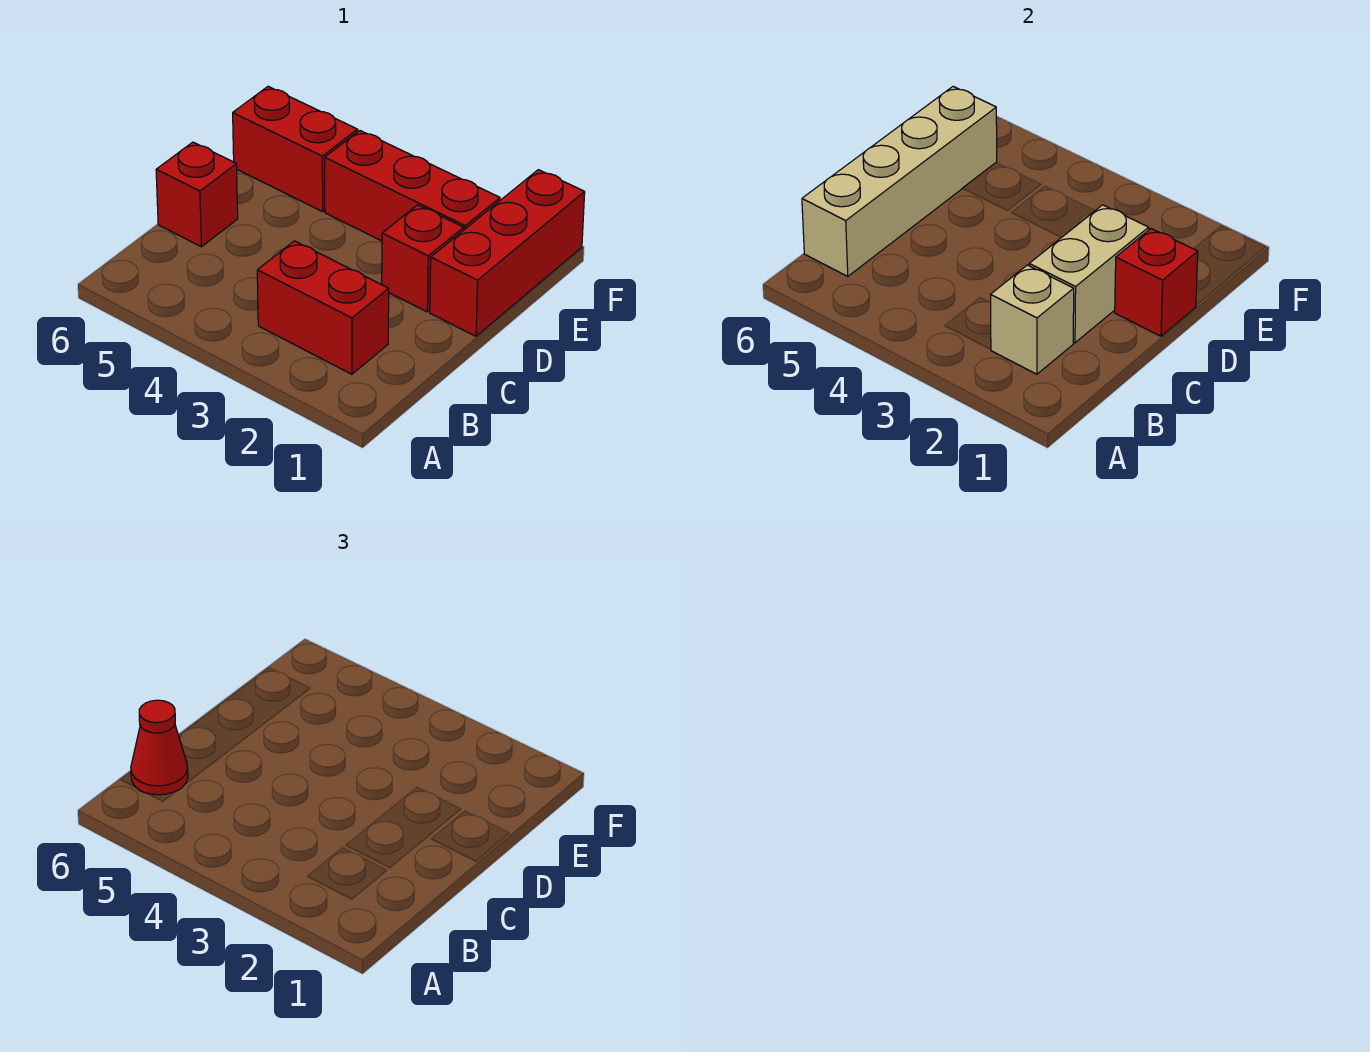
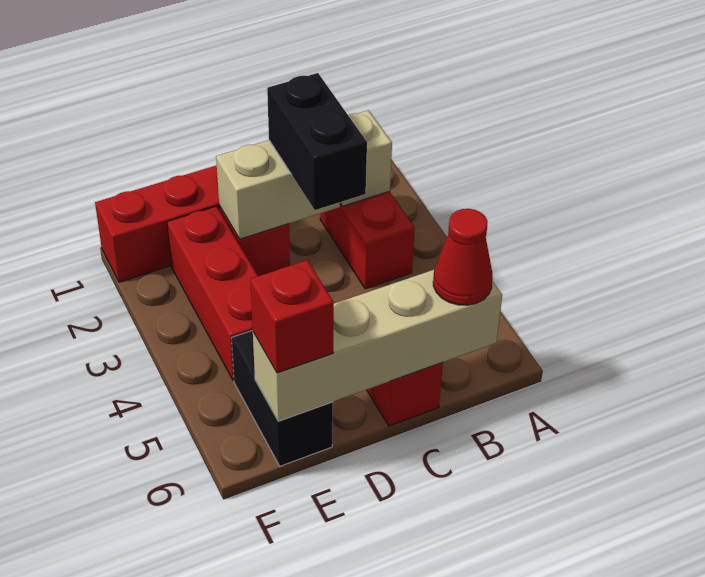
none -> black brick C2:C3 level 3
red brick D1 level 2 -> red brick E6 level 3
red brick E5:E6 level 1 -> black brick E5:E6 level 1

